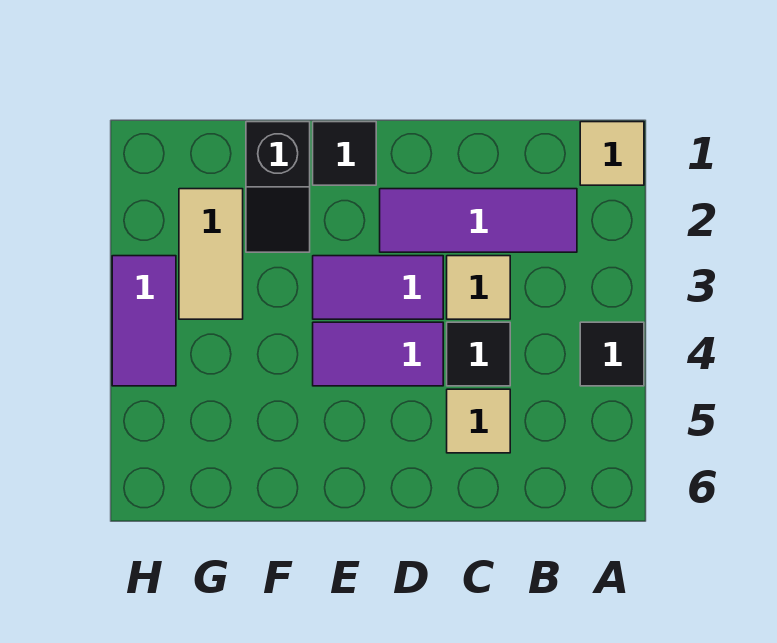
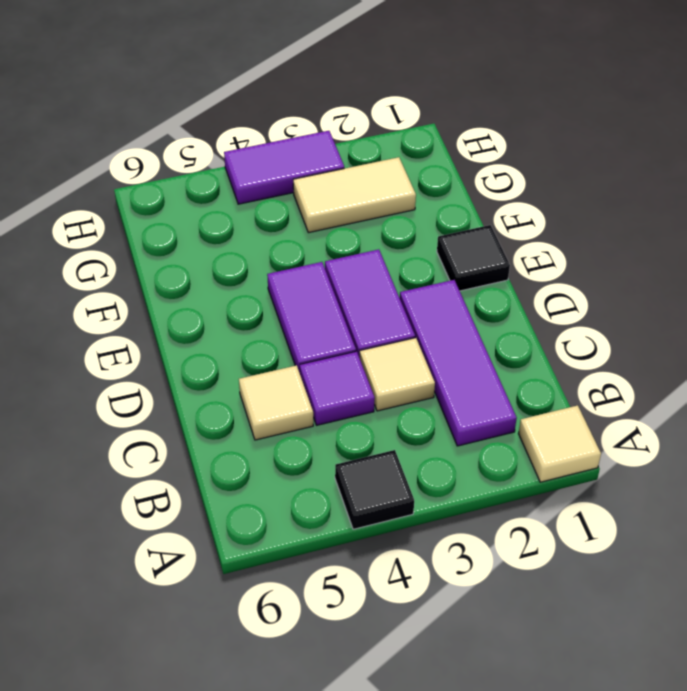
black tile C4 level 1 -> purple tile C4 level 1
black slope F1:F2 level 1 top 1 -> none

